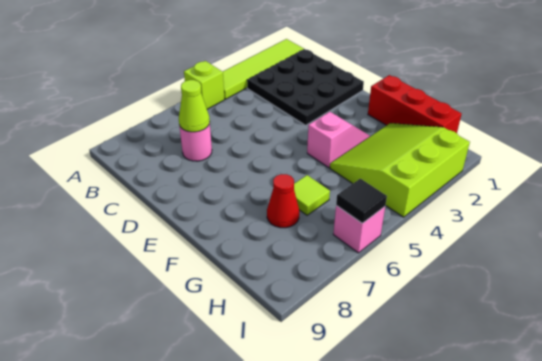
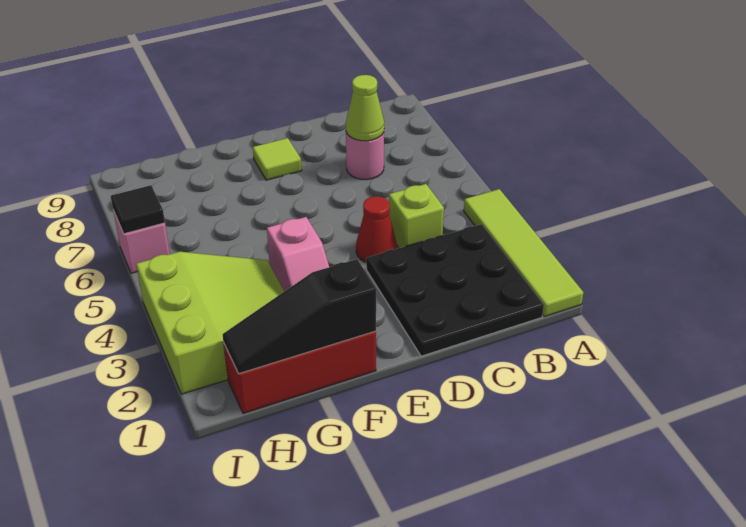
lime brick A5 level 1 -> lime brick C4 level 1
none -> black slope F1:H1 level 2 top F
lime tile G6 level 1 -> lime tile E8 level 1
red cone G7 level 1 -> red cone D4 level 1

